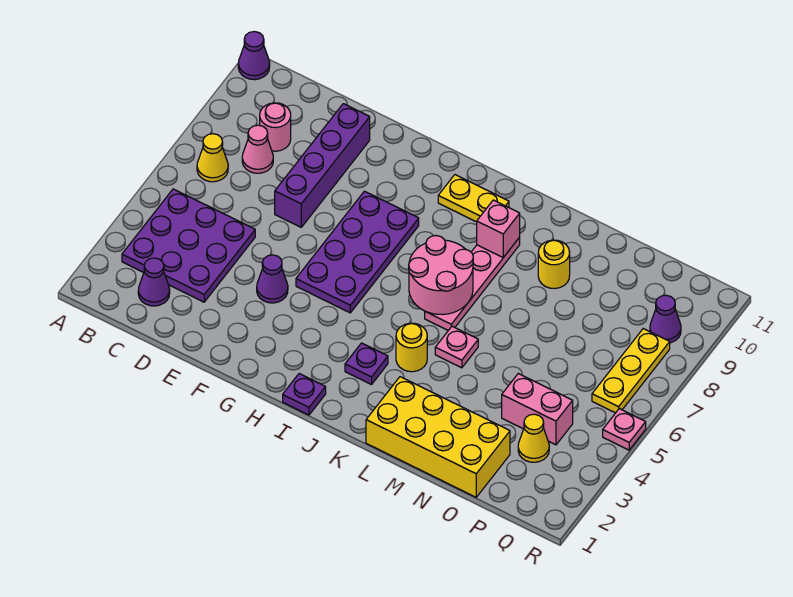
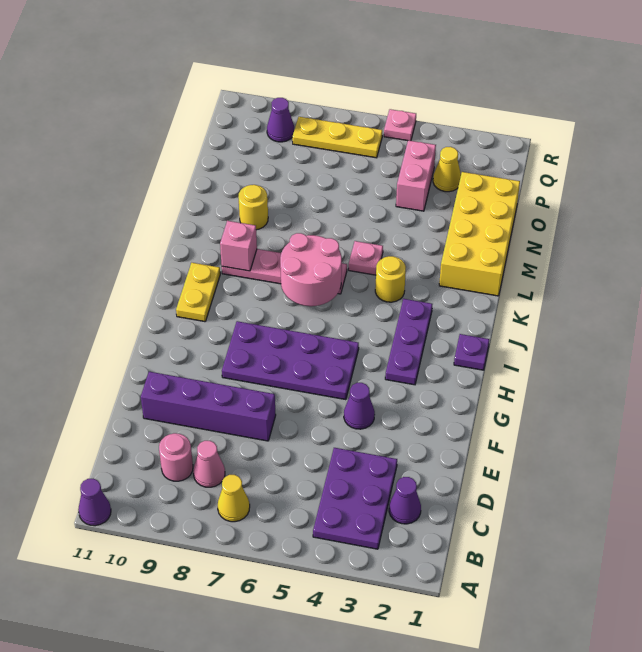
purple plate B3:D5 level 1 -> purple plate B3:D4 level 1
purple plate J3 level 1 -> purple plate H3:J3 level 1

